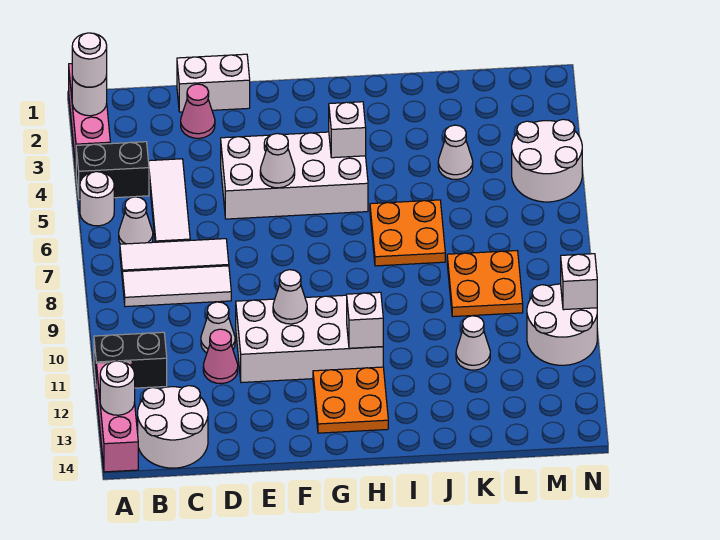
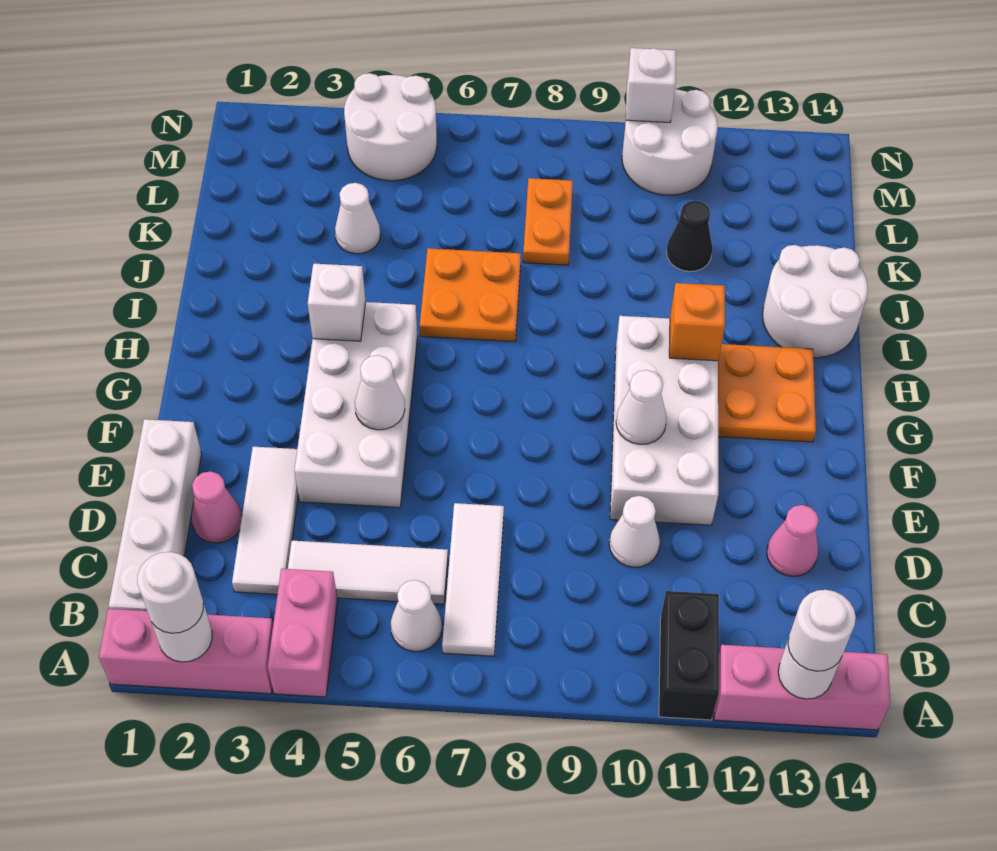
black brick A4:B4 level 1 -> pink brick A4:B4 level 1
white round brick A5 level 1 -> white round brick A13 level 3
white tile B8:D8 level 1 -> white tile C3:E3 level 1
white round brick B13:C14 level 1 -> white round brick I13:J14 level 1
white brick D1:E1 level 1 -> white brick B1:E1 level 1
pink cone D11 level 1 -> pink cone D13 level 1
white brick H11 level 2 -> orange brick H11 level 2
orange plate K8:L9 level 1 -> orange plate K8:L8 level 1
white cone K11 level 1 -> black cone K11 level 1

